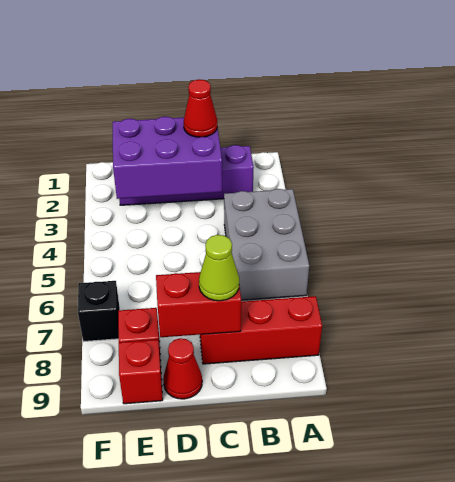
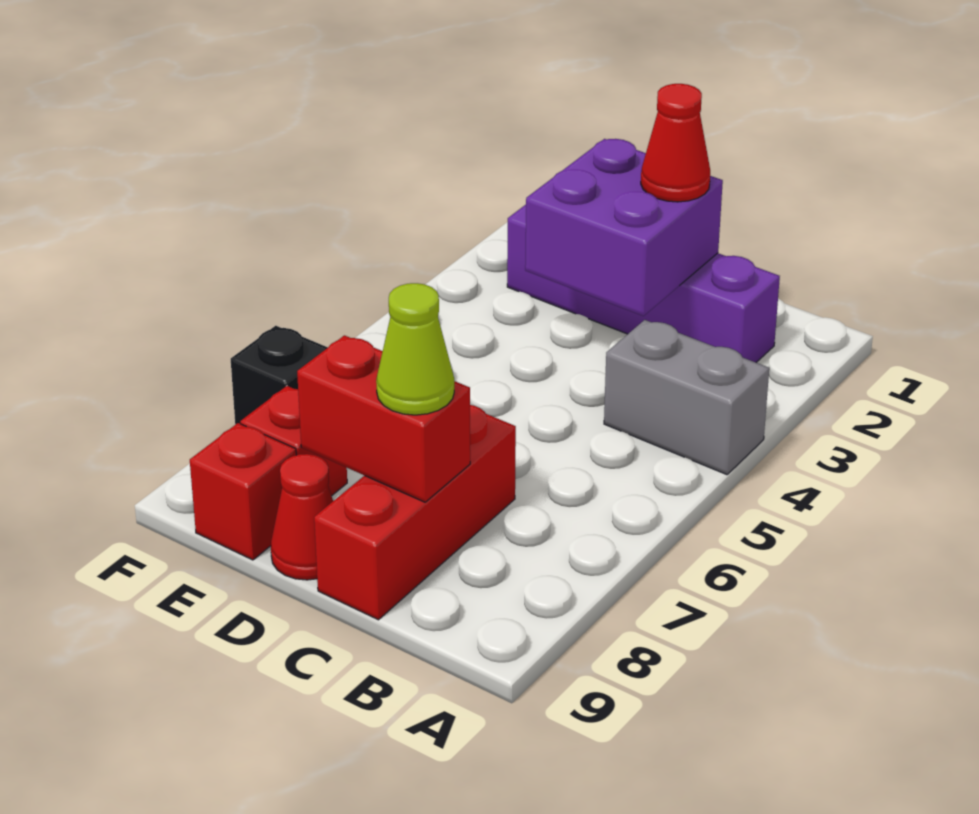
grey brick A4:B6 level 1 -> grey brick A4:B4 level 1
red brick A8:C8 level 1 -> red brick C7:C9 level 1
purple brick C2:E3 level 2 -> purple brick C2:D3 level 2

